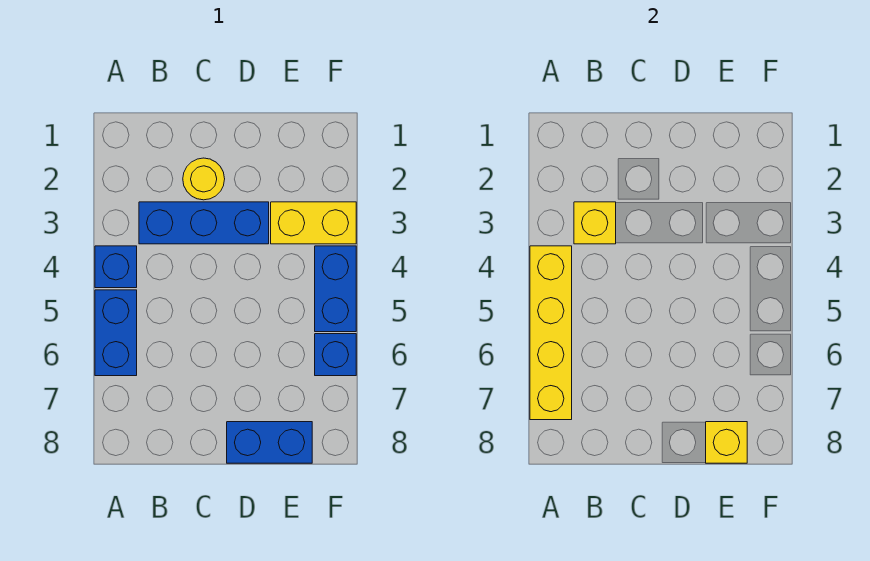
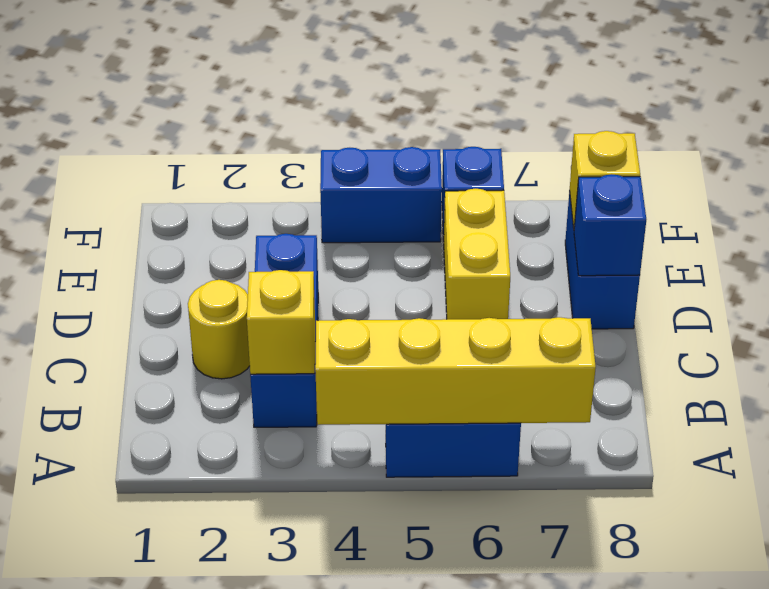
blue brick A4 level 1 -> blue brick D8 level 2
yellow brick E3:F3 level 1 -> yellow brick D6:E6 level 1

